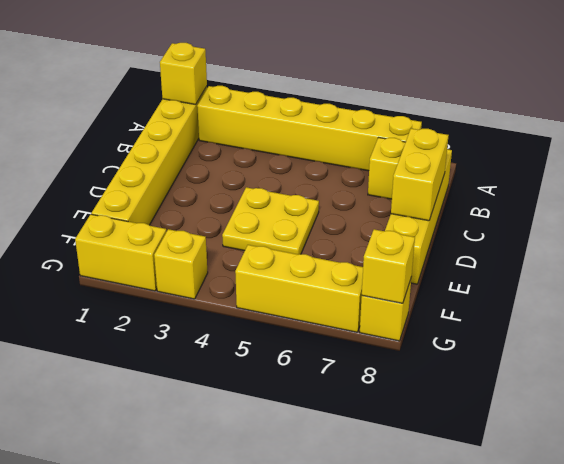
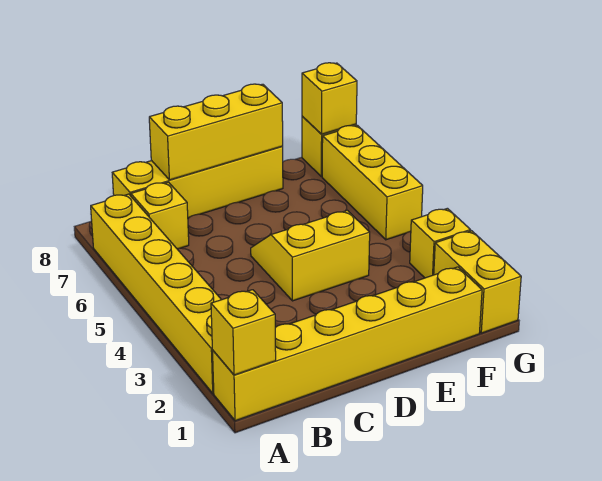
yellow brick C8:D8 level 2 -> yellow brick C8:E8 level 2
yellow plate D4:E5 level 1 -> yellow slope D4:E5 level 1 top 4

